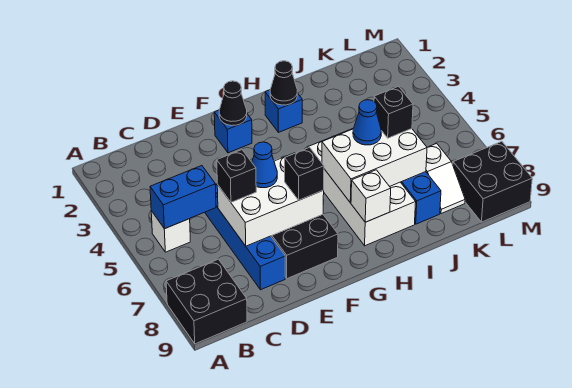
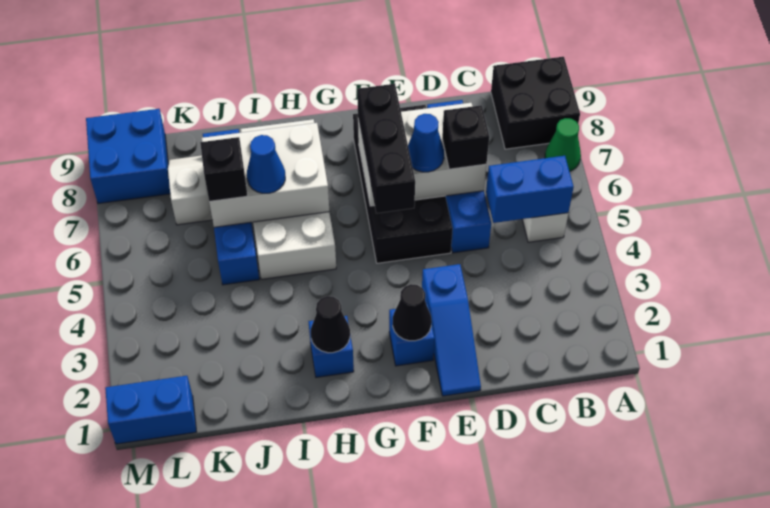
none -> green cone A7 level 1
none -> blue slope E1:E3 level 1 top 3
black brick F7 level 3 -> black brick F5:F7 level 3
white brick H8 level 2 -> none
none -> blue brick L1:M1 level 1
black brick L8:M9 level 1 -> blue brick L8:M9 level 1

